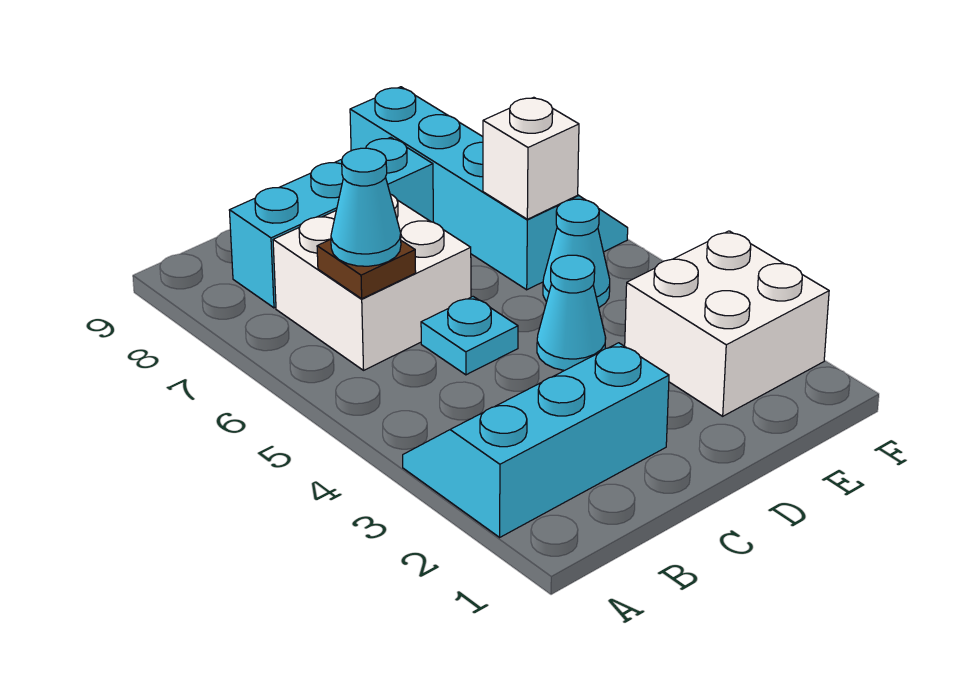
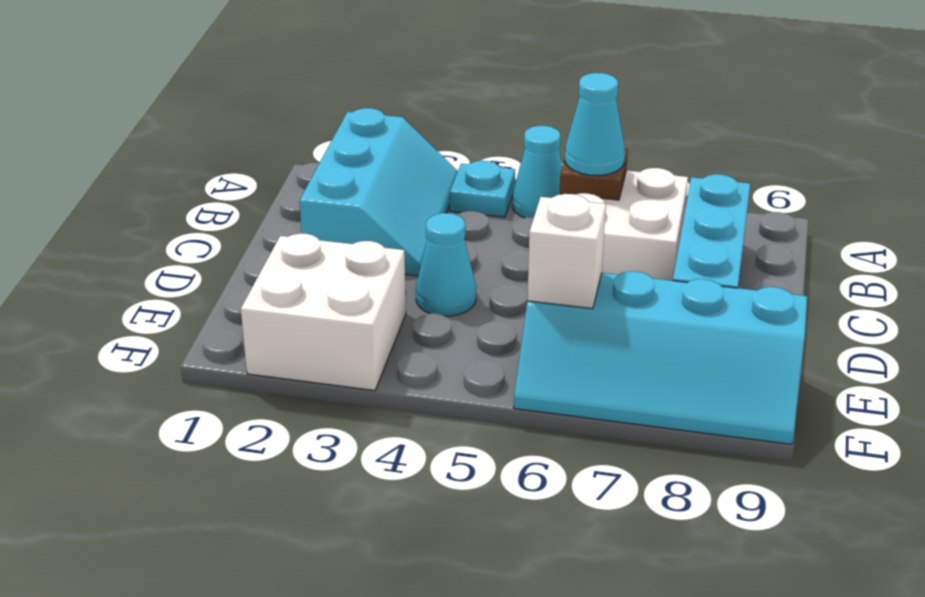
cyan plate C5 level 1 -> cyan plate A4 level 1
cyan cone E5 level 1 -> cyan cone A5 level 1

